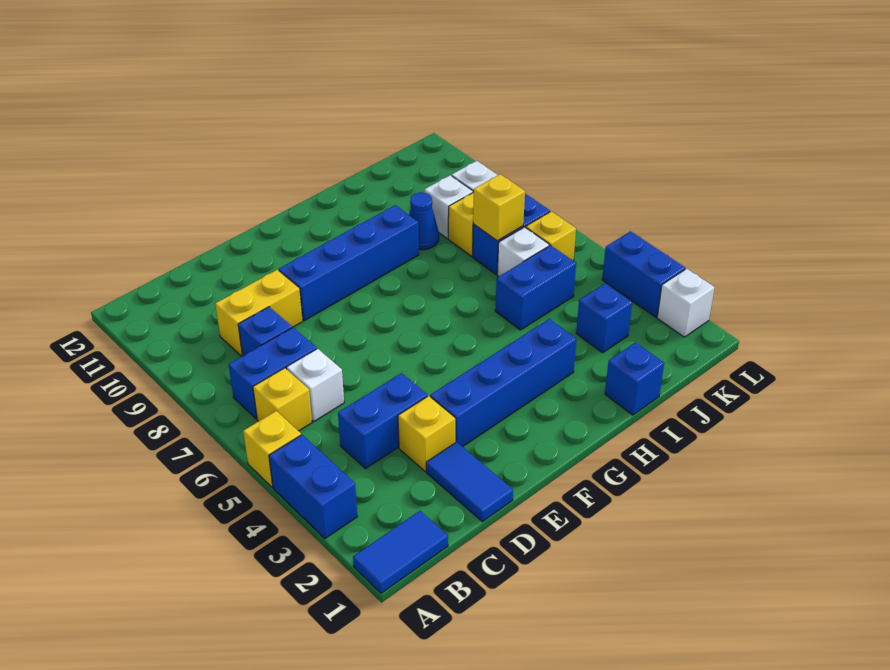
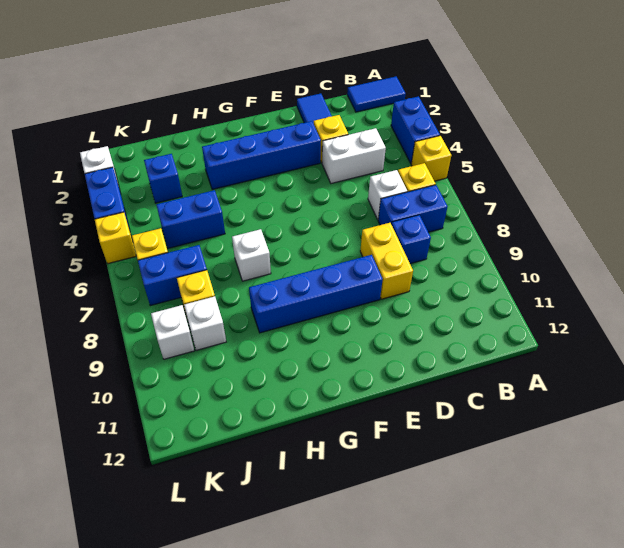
blue brick C4:D4 level 1 -> white brick C4:D4 level 1
yellow brick C9:D9 level 1 -> yellow brick D8:D9 level 1
blue brick I1 level 1 -> none
blue cone I9 level 1 -> none
white brick J6 level 1 -> white brick H7 level 1
yellow brick J7 level 2 -> yellow brick L5 level 1

